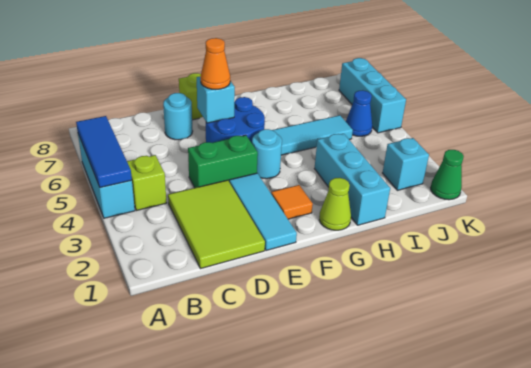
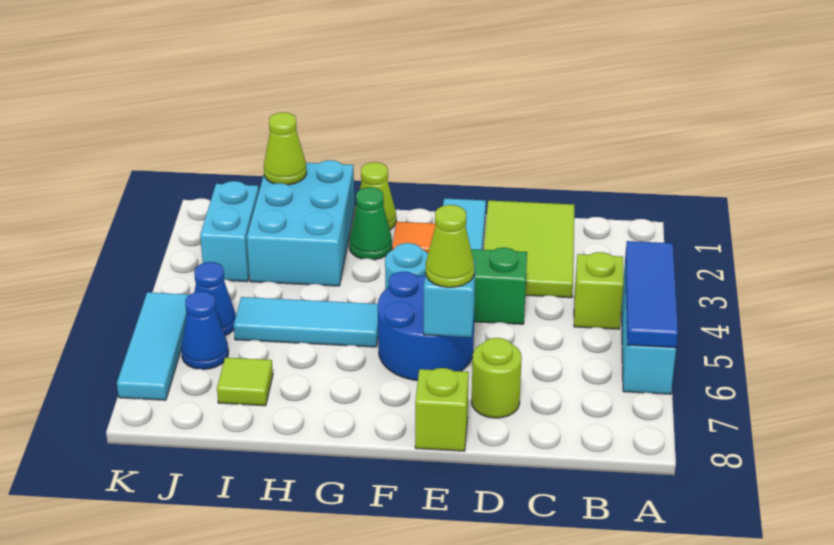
cyan round brick D7 level 1 -> lime round brick D7 level 1
orange cone E6 level 3 -> lime cone E6 level 3
cyan brick H1:H3 level 1 -> cyan brick H1:I3 level 1
none -> lime cone I1 level 2
none -> lime tile I7 level 1
cyan brick J2 level 1 -> cyan brick J2:J3 level 1
none -> blue cone J6 level 1
green cone K1 level 1 -> green cone G2 level 1
cyan brick K5:K7 level 1 -> cyan tile K5:K7 level 1

